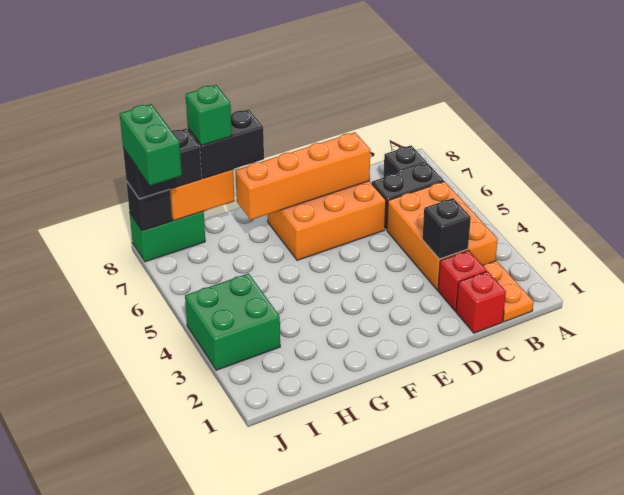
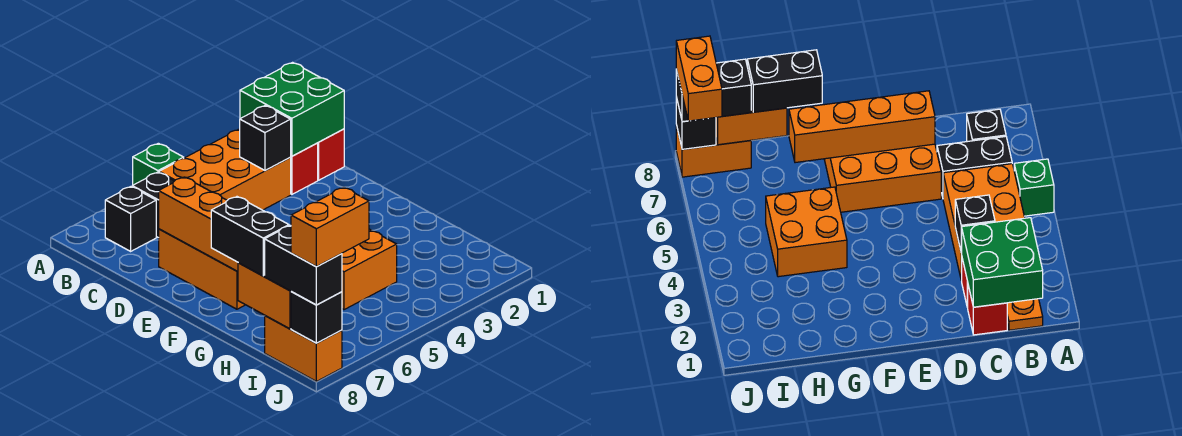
none -> orange brick G4:H5 level 1
green brick H8 level 4 -> green brick A5 level 1
green brick I3:J4 level 1 -> green brick B1:C2 level 2
green brick I8:J8 level 1 -> orange brick I8:J8 level 1
green brick J7:J8 level 4 -> orange brick J7:J8 level 4

